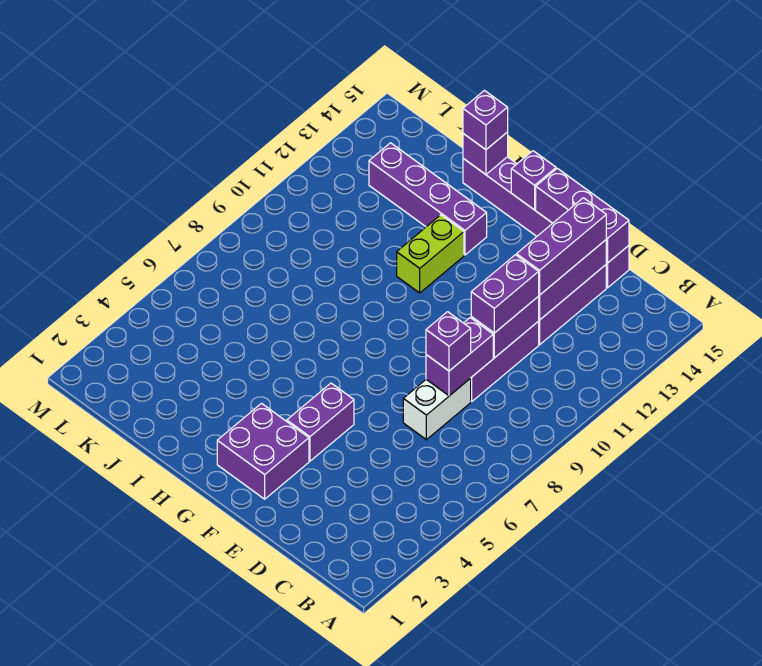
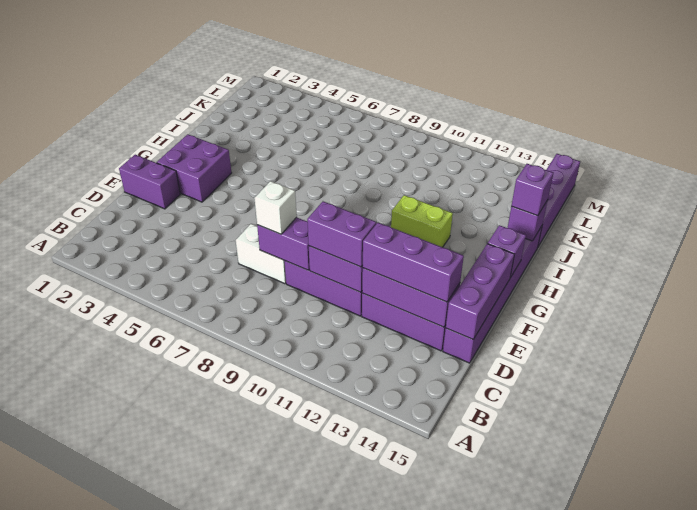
purple brick D8 level 3 -> white brick D8 level 3
purple brick F4:F5 level 1 -> purple brick E1:E2 level 1
purple brick H13:K13 level 1 -> purple brick J15:M15 level 1

